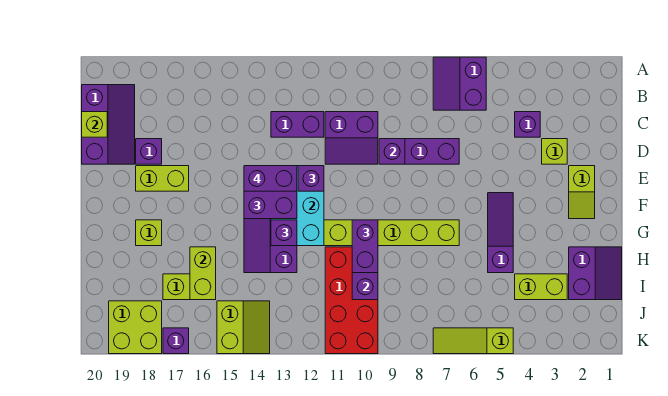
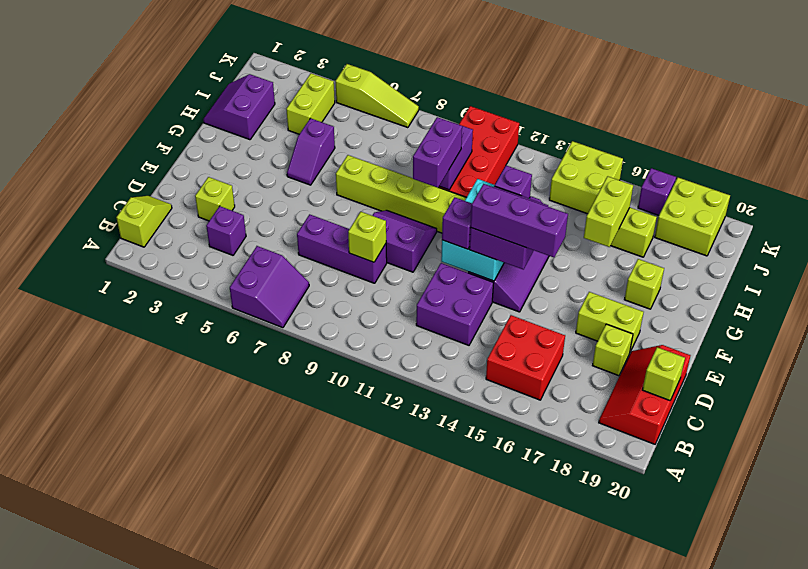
none -> red brick B15:C16 level 1
purple slope B19:D20 level 1 top 20 -> red slope B19:D20 level 1 top 20
purple slope C10:D11 level 1 top C -> purple slope E9:F10 level 1 top E
purple brick C12:C13 level 1 -> purple brick C12:D13 level 1
purple brick D9 level 2 -> lime brick D9 level 2
purple brick D18 level 1 -> lime brick D18 level 1
lime slope E2:F2 level 1 top E -> lime slope B1:C1 level 1 top B
purple brick E13:E14 level 4 -> purple brick E13:E15 level 4
purple slope F5:H5 level 1 top H -> purple slope G5:H5 level 1 top H
lime brick I3:I4 level 1 -> lime brick I4:J4 level 1
lime slope J14:K15 level 1 top 15 -> lime brick J14:K15 level 1

